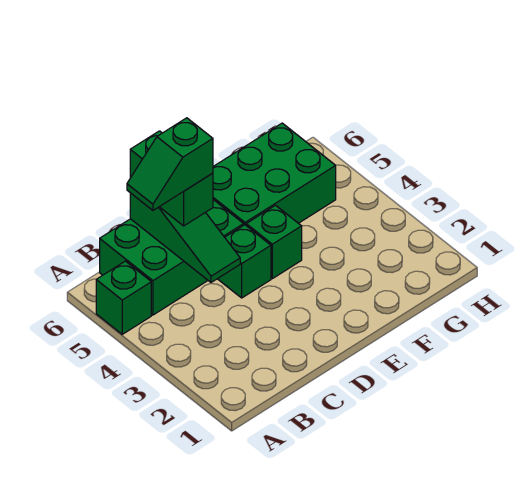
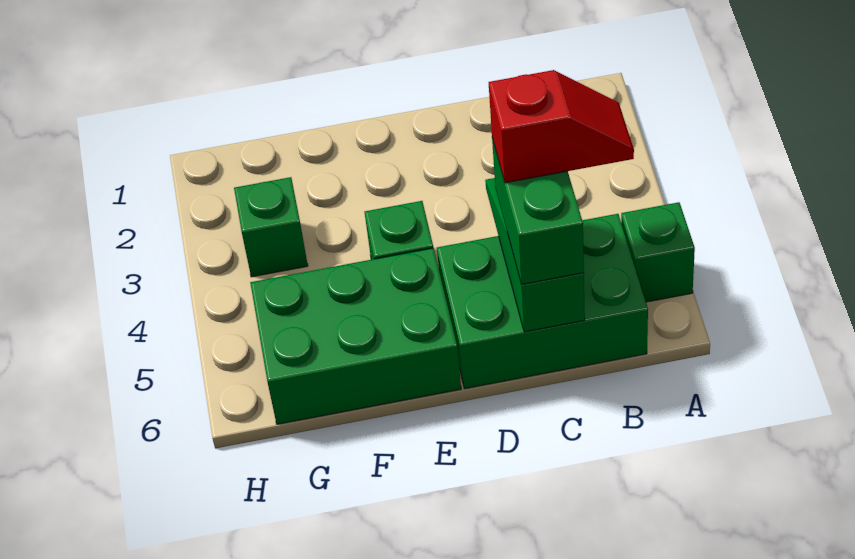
green slope B5:C5 level 4 top C -> red slope B5:C5 level 4 top C
green brick D4 level 1 -> green brick G3 level 1

